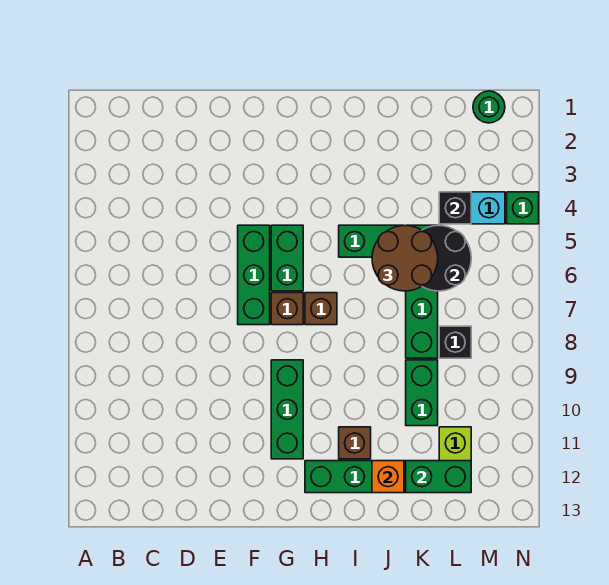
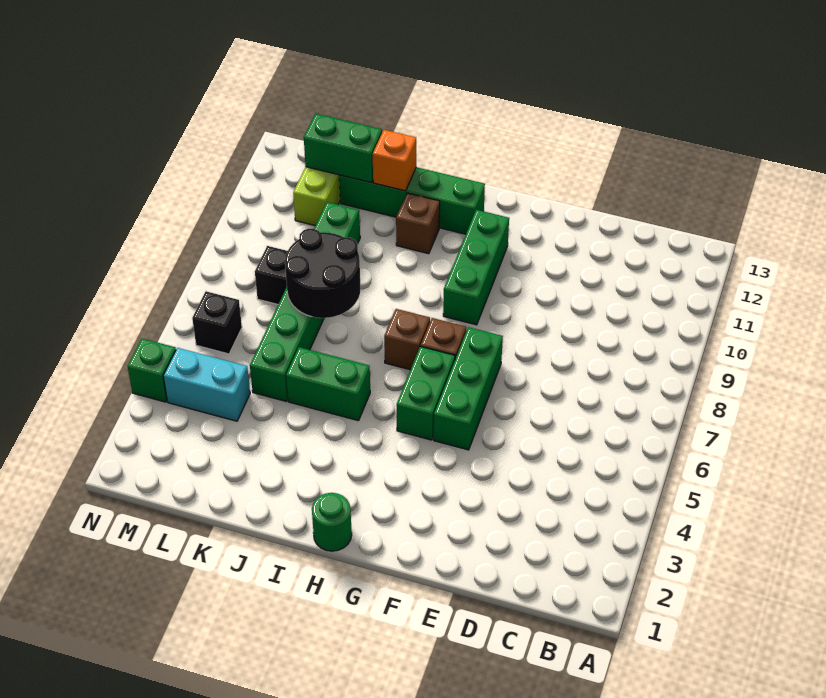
brown round brick J5:K6 level 3 -> none
black round brick K5:L6 level 2 -> black round brick J7:K8 level 2
black brick L4 level 2 -> black brick M6 level 1
green round brick M1 level 1 -> green round brick H1 level 1

